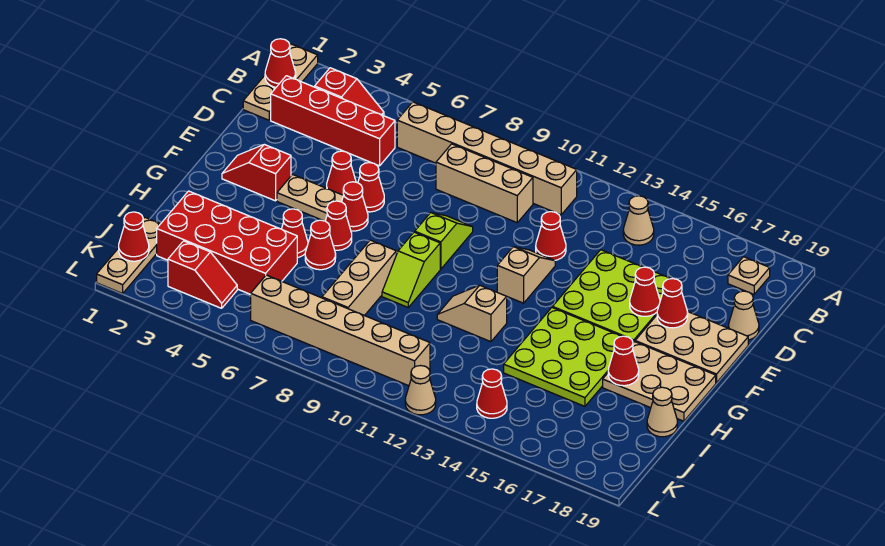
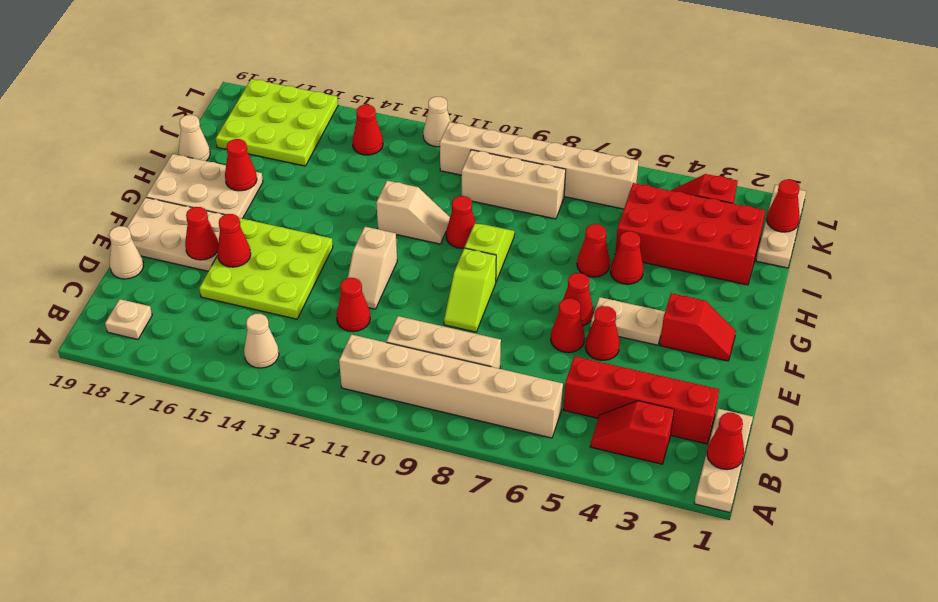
red cone G6 level 1 -> red cone H10 level 1
lime plate G14:I16 level 1 -> lime plate J16:L18 level 1
tan brick H8:J8 level 1 -> tan brick J8:J10 level 1

